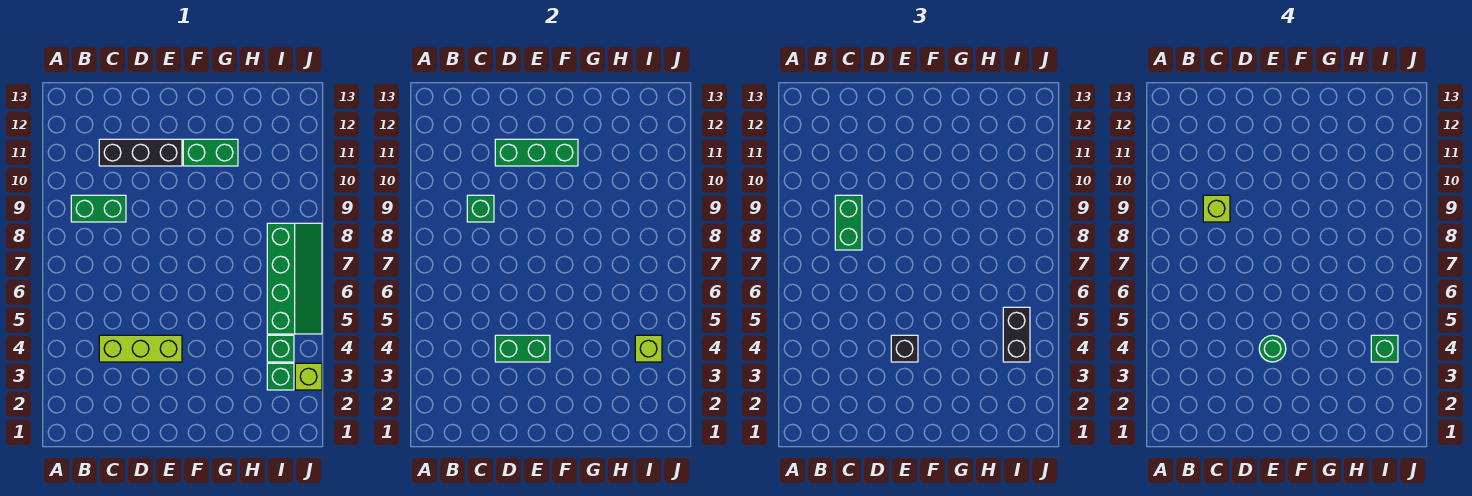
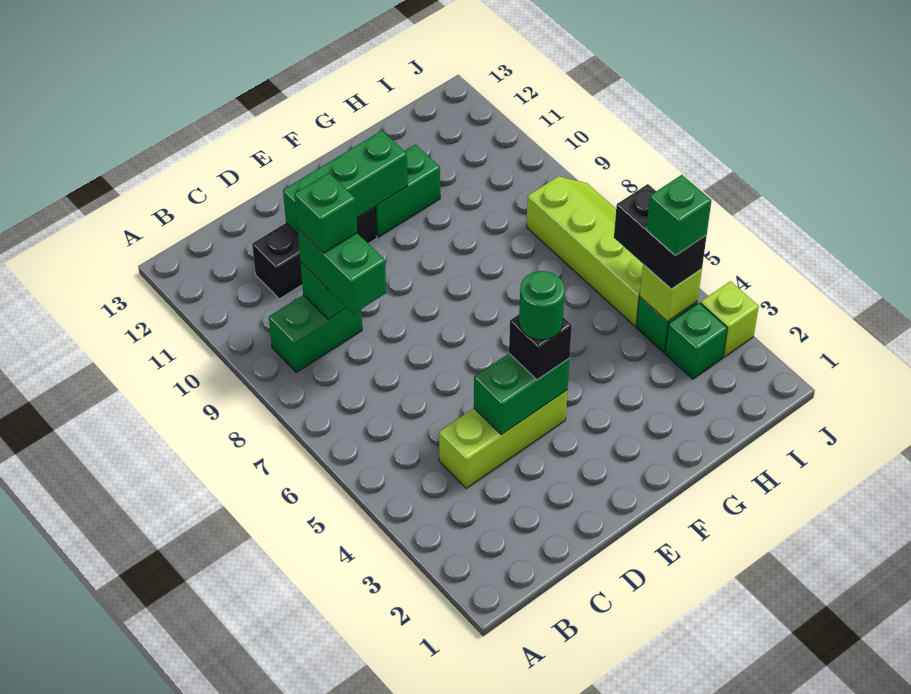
lime brick C9 level 4 -> green brick C9 level 4
green slope I5:J8 level 1 top I -> lime slope I5:J8 level 1 top I

